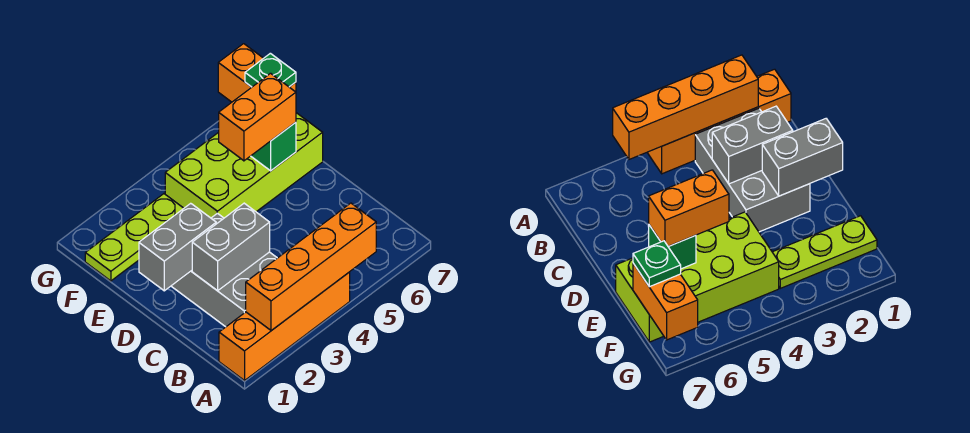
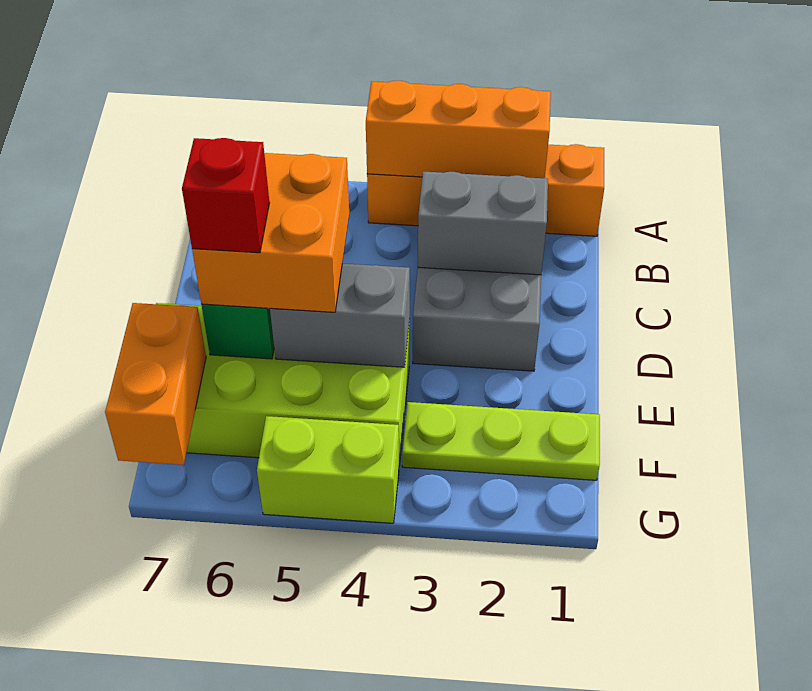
orange brick A2:A5 level 2 -> orange brick A2:A4 level 2
grey brick D1:D2 level 2 -> grey brick E4:E5 level 2
orange brick E5:E6 level 3 -> orange brick D5:E6 level 3
none -> red brick E6 level 4
green plate F7 level 3 -> none
none -> lime brick G4:G5 level 1

